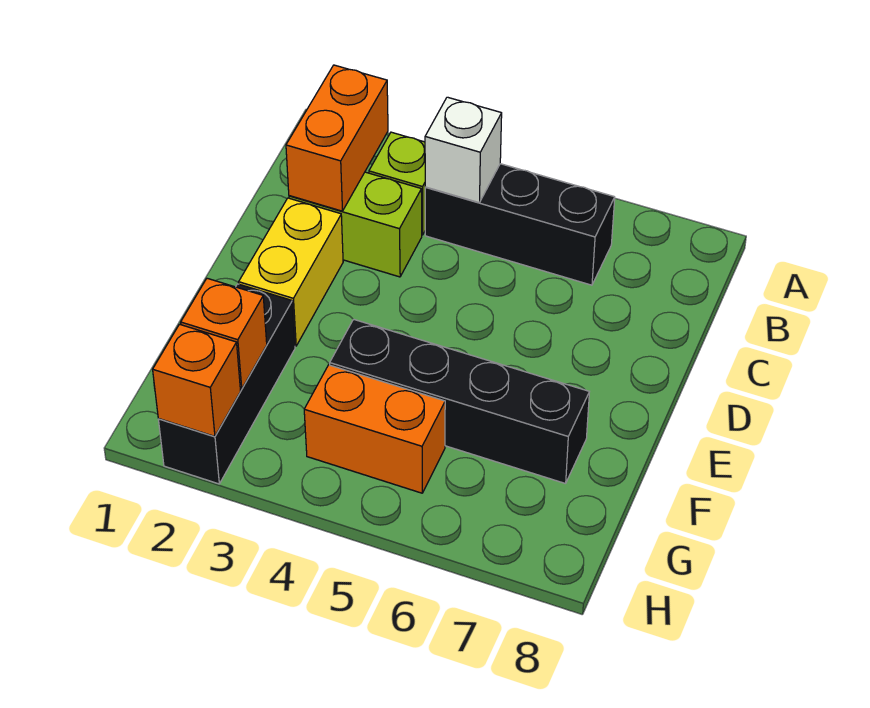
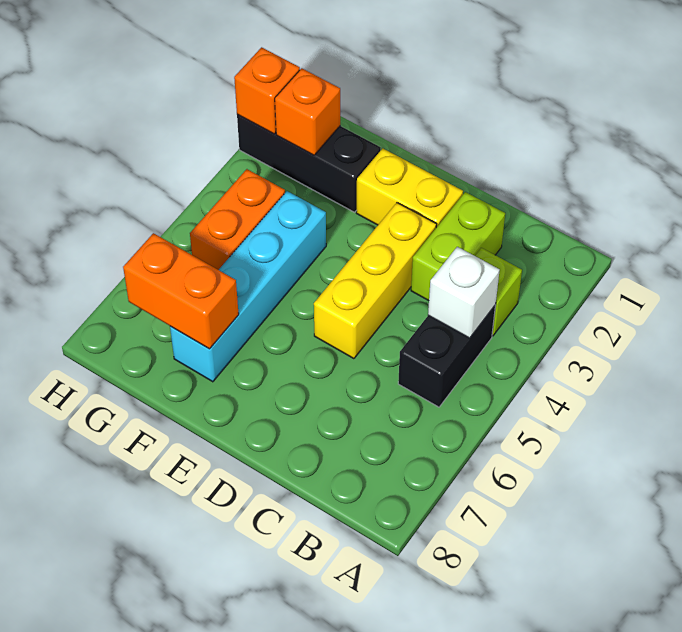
orange brick B2:C2 level 2 -> orange brick F7:G7 level 2
black brick B4:B6 level 1 -> black brick B4:B5 level 1
none -> yellow brick D3:D5 level 1
black brick F4:F7 level 1 -> cyan brick F4:F7 level 1

